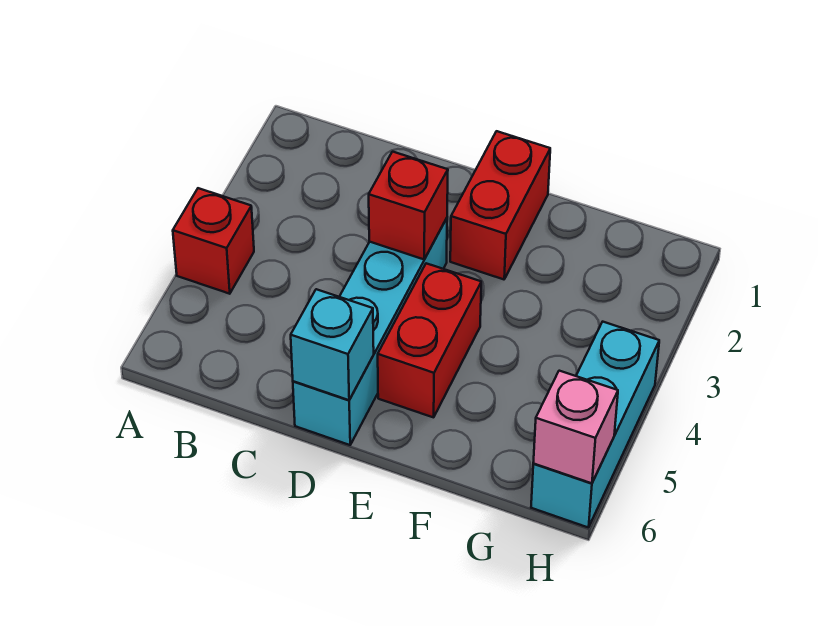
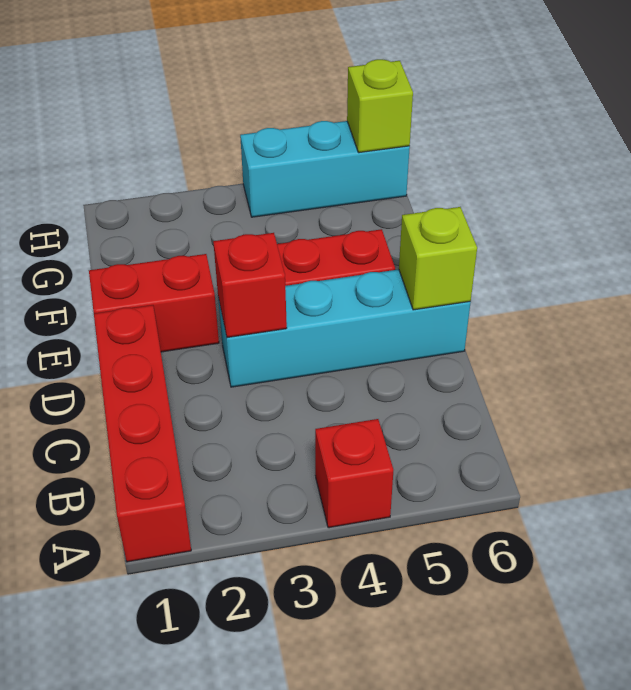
none -> red brick A1:D1 level 1
cyan brick D6 level 2 -> lime brick D6 level 2
pink brick H6 level 2 -> lime brick H6 level 2

